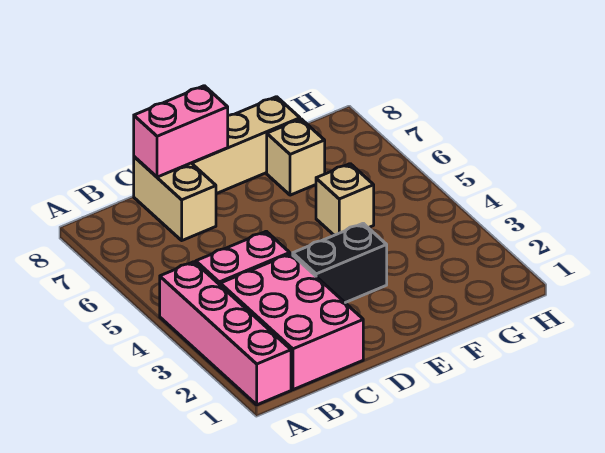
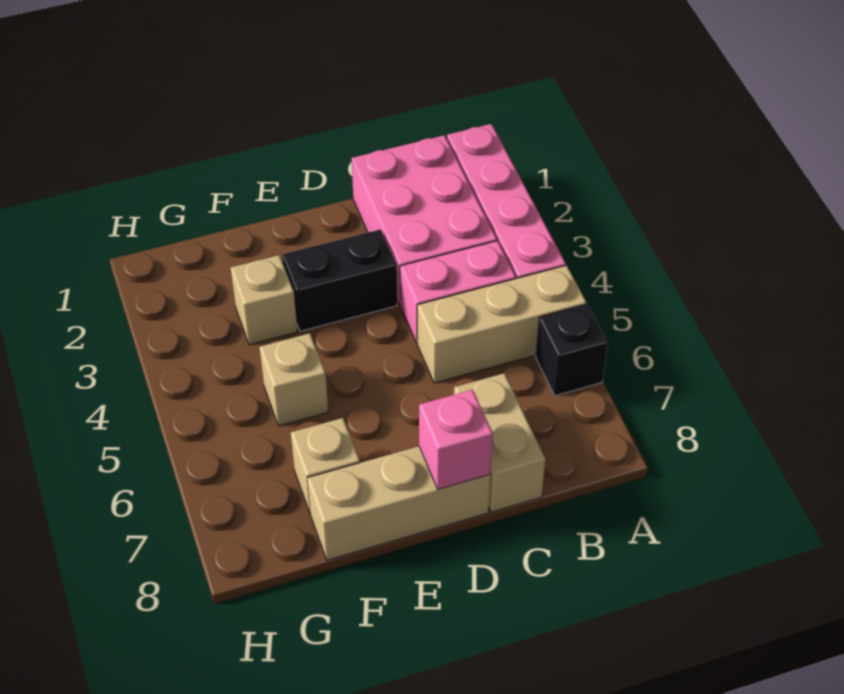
none -> tan brick A5:C5 level 1
none -> black brick A6 level 1
pink brick C8:D8 level 2 -> pink brick D8 level 2
none -> tan brick F3 level 1

